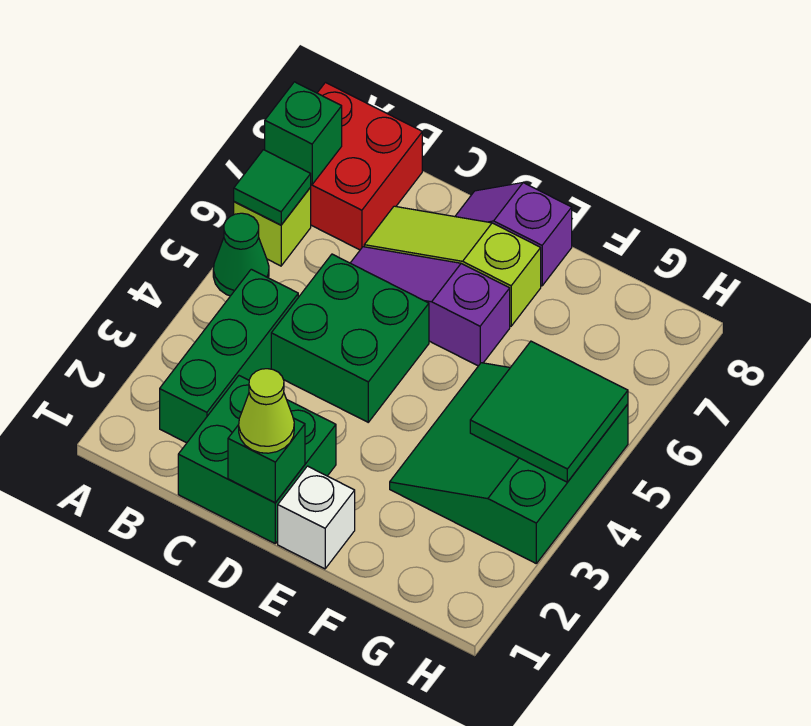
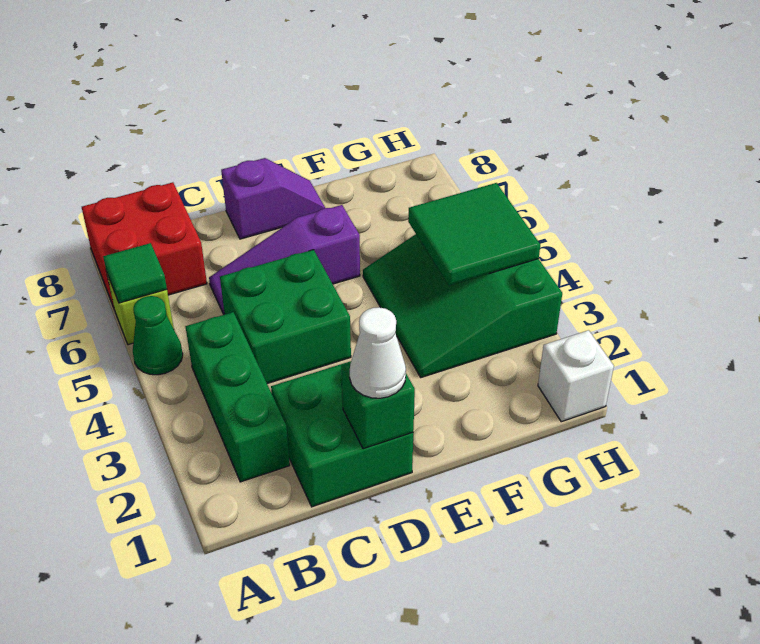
green brick A7 level 2 -> none
lime slope C7:E7 level 1 top E -> none
lime cone D1 level 3 -> white cone D1 level 3
purple slope D8:E8 level 1 top E -> purple slope D8:E8 level 1 top D
white brick E1 level 1 -> white brick H1 level 1

